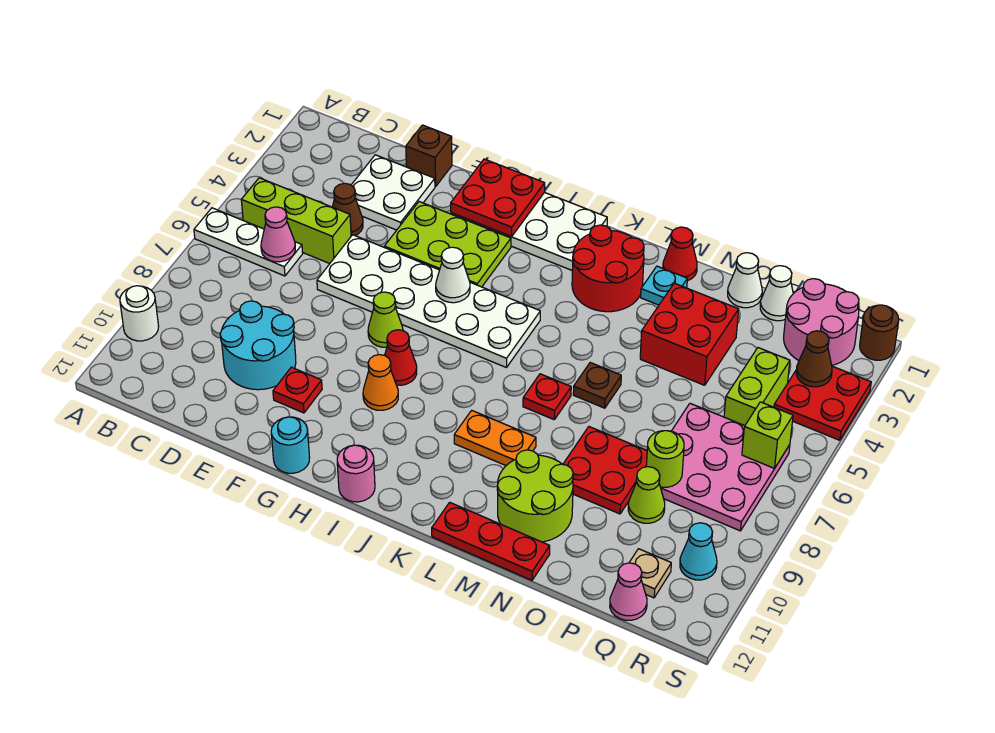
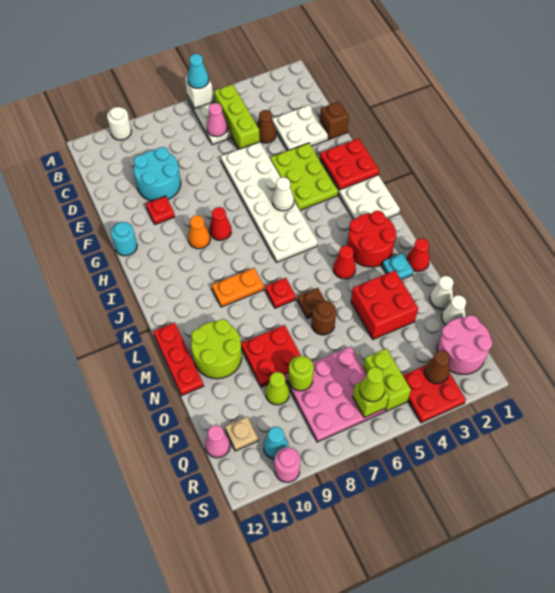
none -> white brick A6 level 2
none -> cyan cone A6 level 3
lime cone G7 level 1 -> lime cone R6 level 3
pink round brick I12 level 1 -> pink round brick S10 level 1
orange plate K9:L9 level 1 -> orange plate K8:K9 level 1
none -> red cone L4 level 1
lime brick Q4:Q5 level 1 -> lime brick Q5:R5 level 1
brown round brick S1 level 1 -> brown round brick N6 level 1

